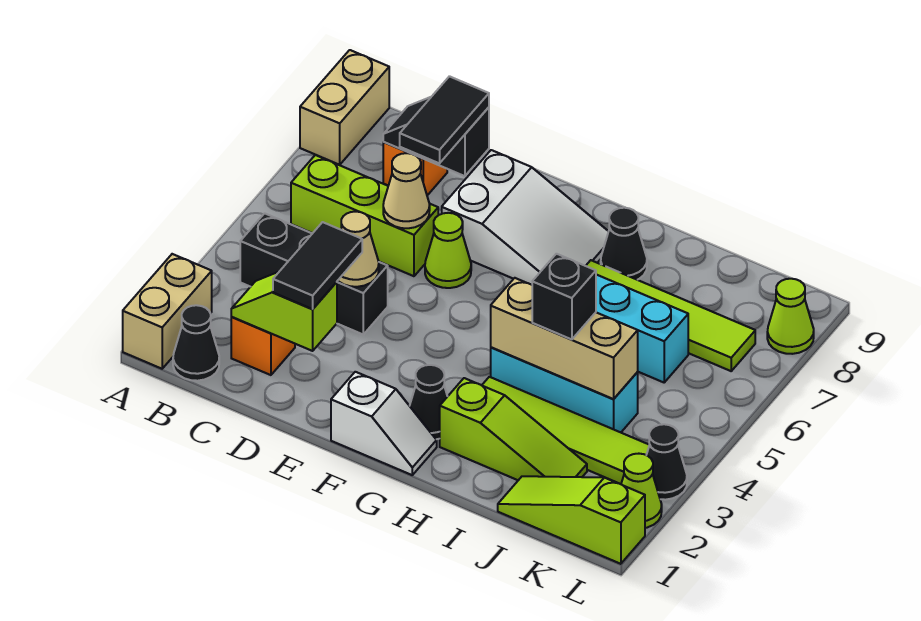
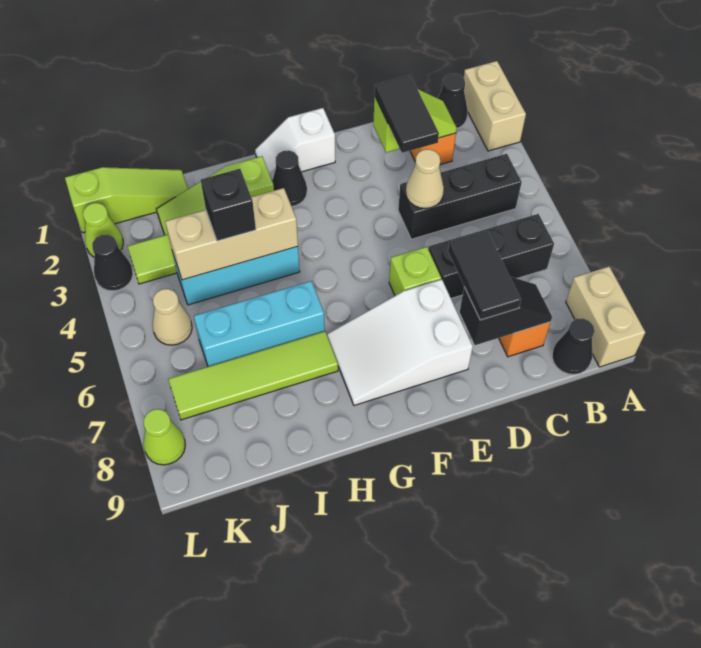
lime brick B6:D6 level 1 -> black brick B6:D6 level 1
tan cone D6 level 2 -> tan cone K5 level 1
lime cone E6 level 1 -> lime brick E6 level 1
black cone H8 level 1 -> black cone B9 level 1

